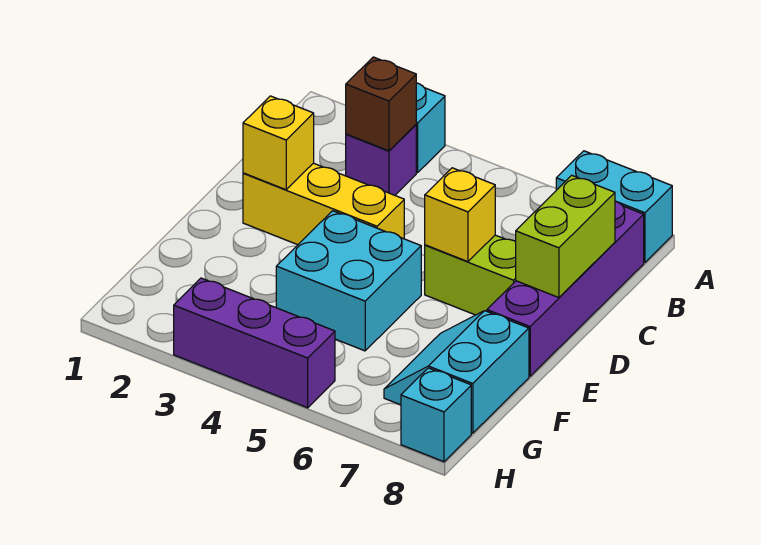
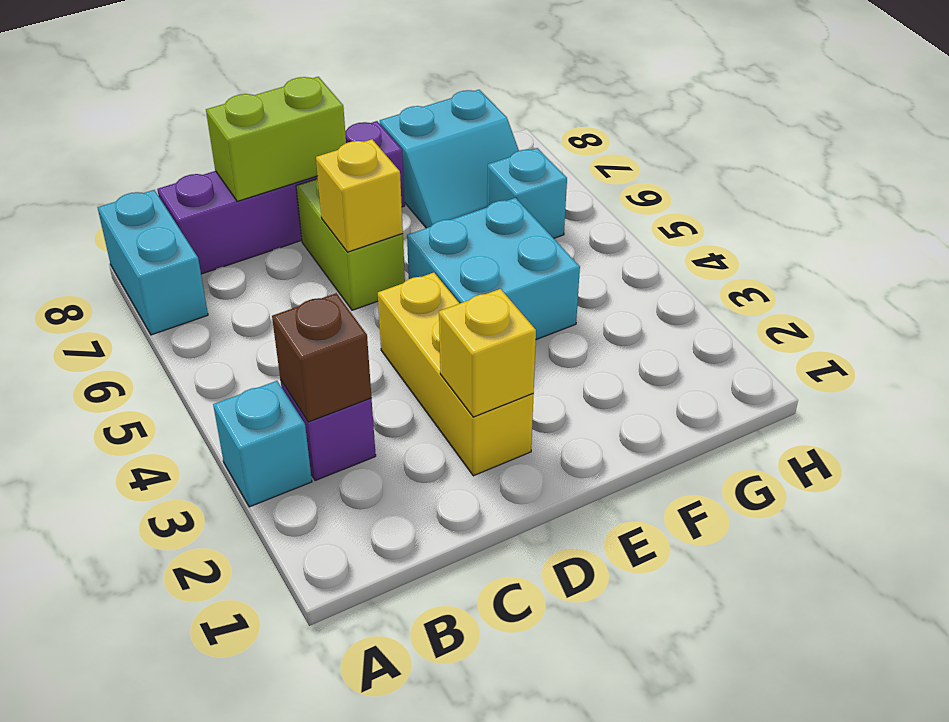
purple brick H3:H5 level 1 -> none
cyan brick H8 level 1 -> cyan brick G6 level 1

